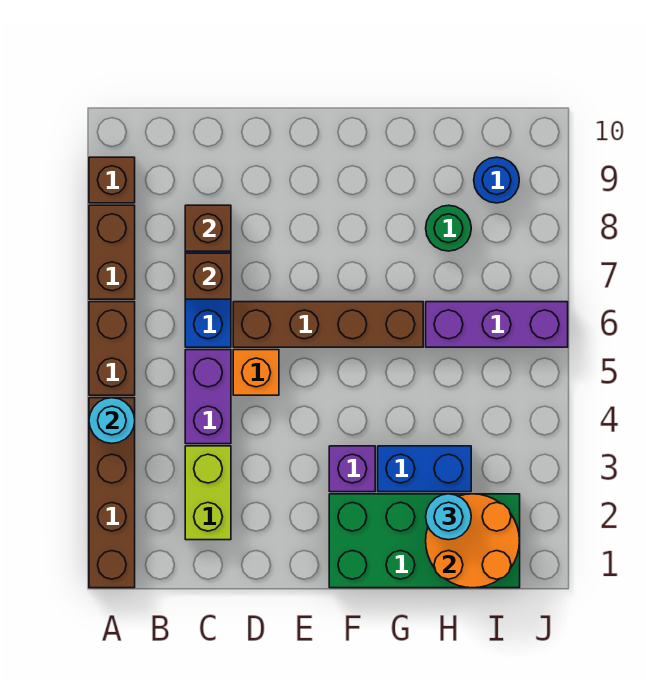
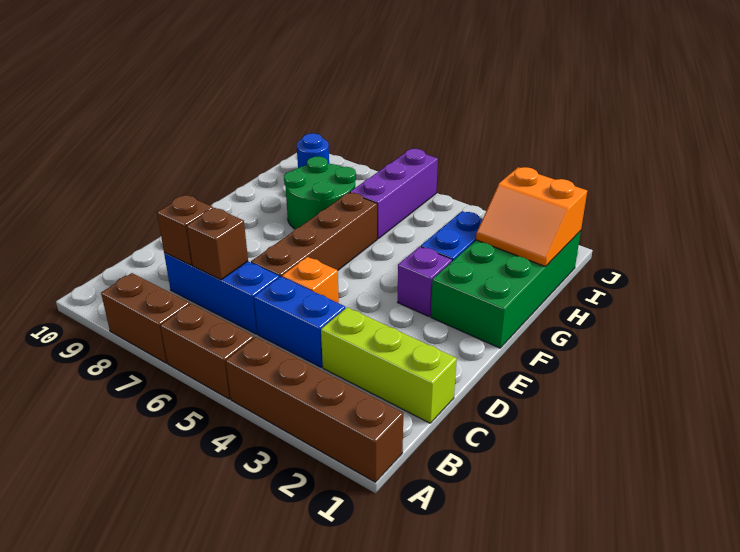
cyan round brick A4 level 2 -> none
brown brick A9 level 1 -> none
lime brick C2:C3 level 1 -> lime brick C1:C3 level 1
purple brick C4:C5 level 1 -> blue brick C4:C5 level 1
orange round brick H1:I2 level 2 -> orange slope H1:I2 level 2 top I
cyan round brick H2 level 3 -> none
green round brick H8 level 1 -> green round brick G7:H8 level 1

